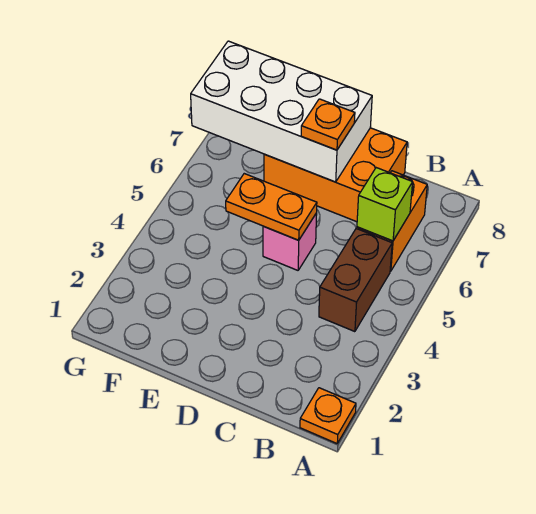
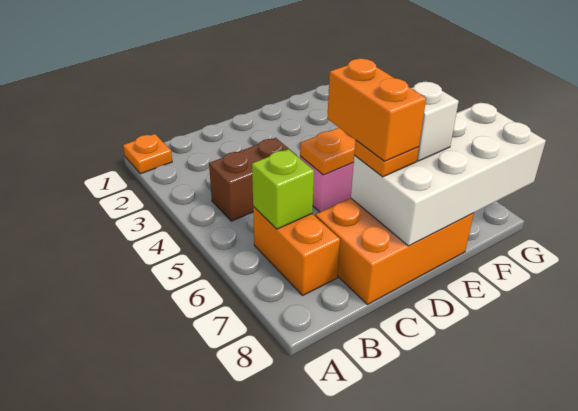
brown brick B4:B5 level 1 -> brown brick B4:C4 level 1
none -> orange brick D6:D7 level 4
none -> white brick E7 level 3

